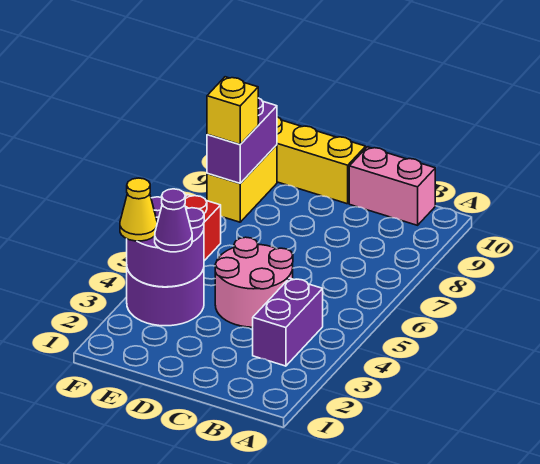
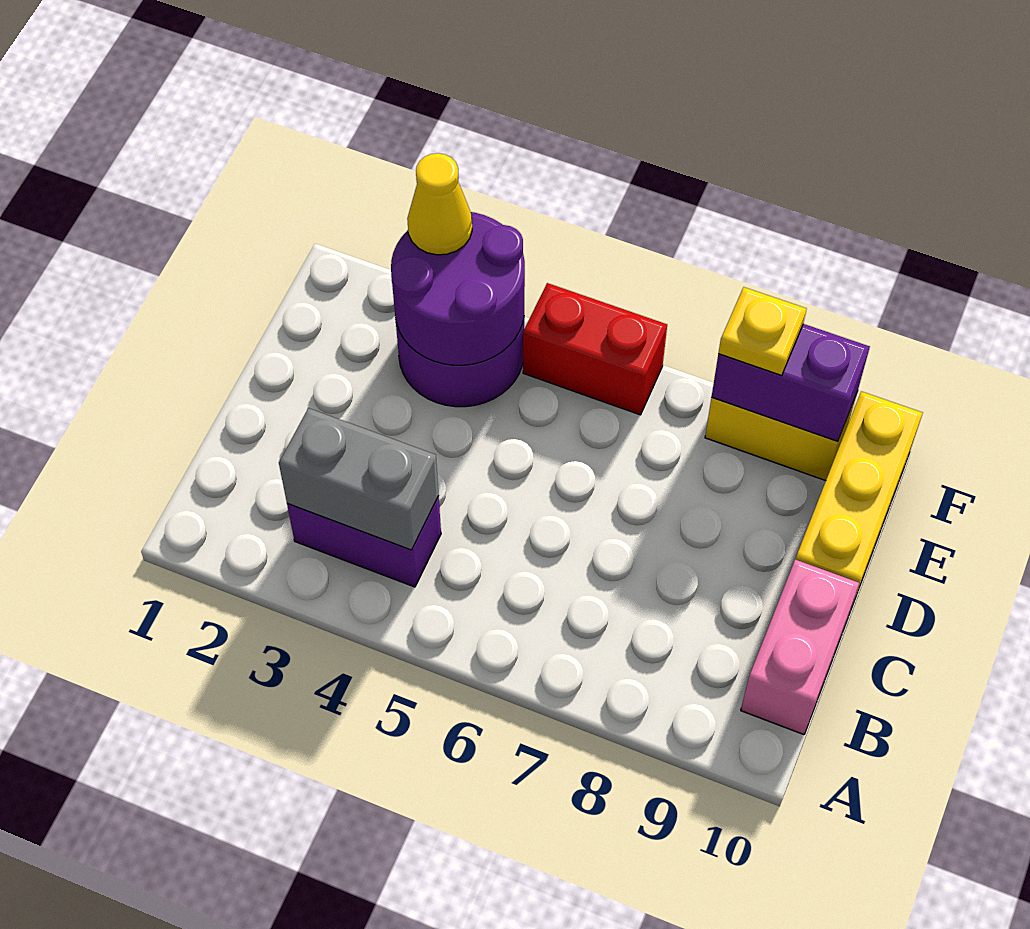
none -> grey brick B3:B4 level 2
pink round brick C4:D5 level 1 -> none
purple cone E3 level 3 -> none
yellow brick F8 level 3 -> yellow plate F8 level 3

